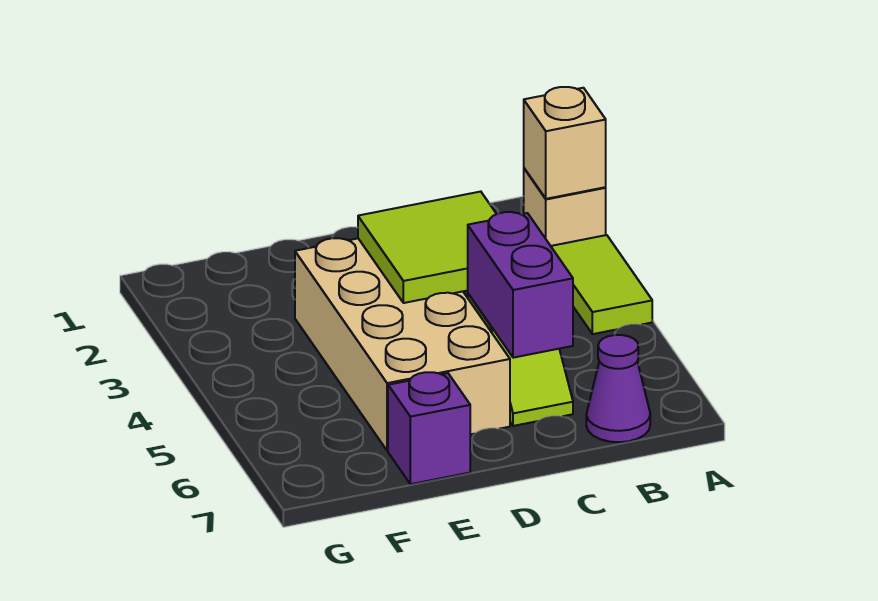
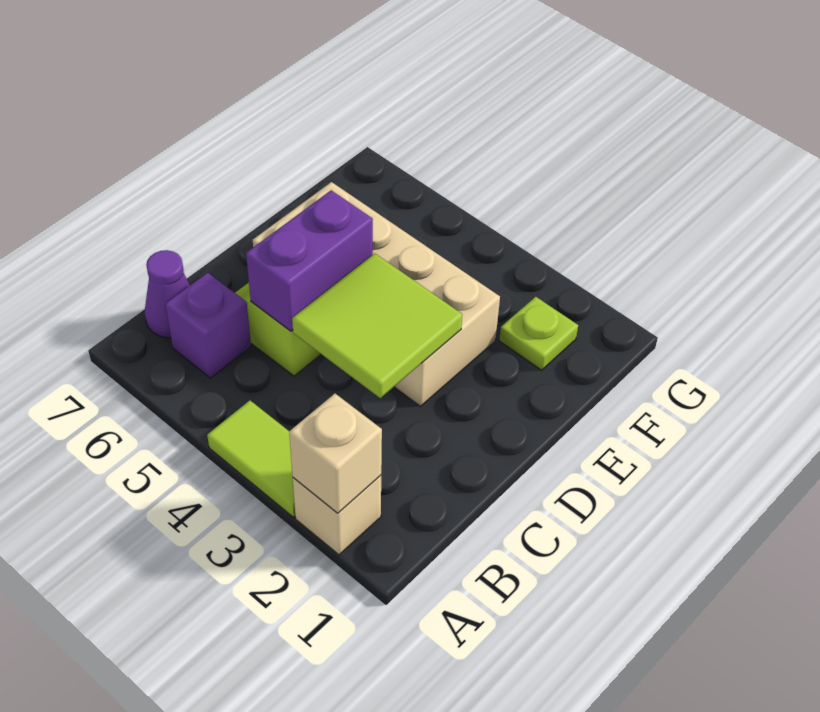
purple brick C5:C6 level 2 -> purple brick C5:D5 level 2
purple brick E7 level 1 -> purple brick B6 level 1
none -> lime plate F2 level 1

